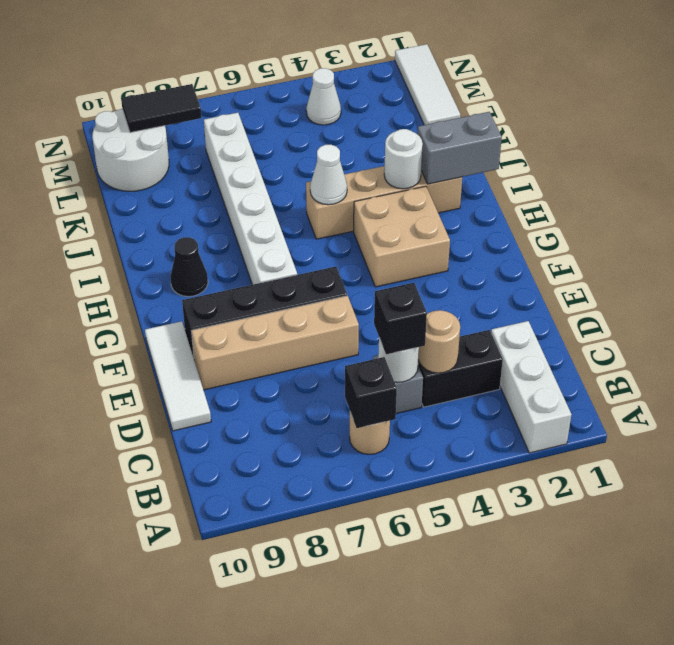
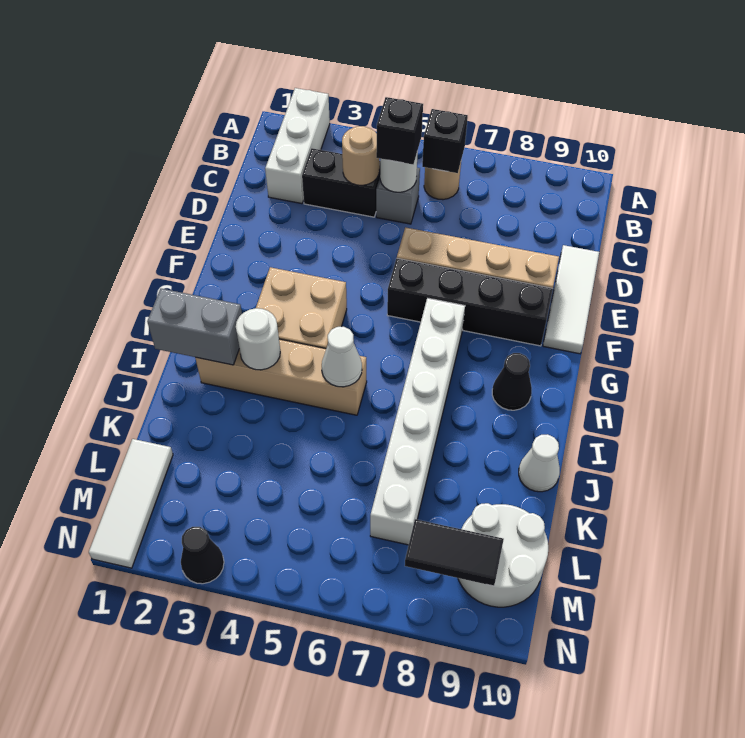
white cone M4 level 1 -> white cone J10 level 1
none -> black cone N3 level 1

